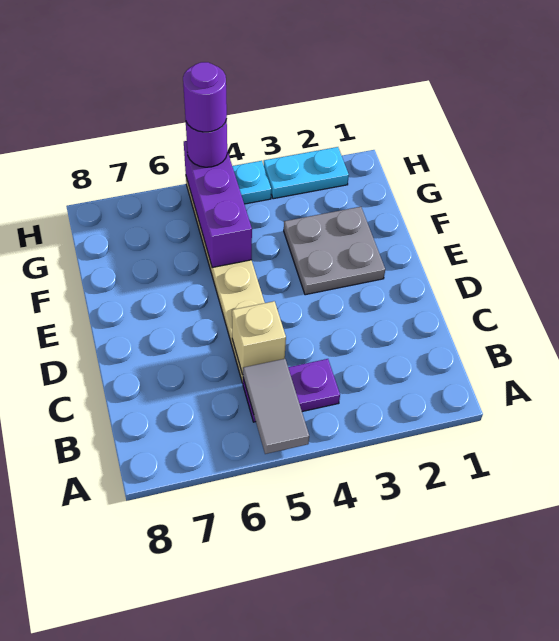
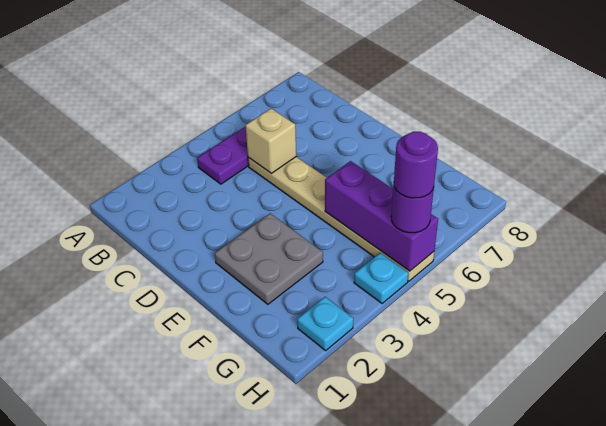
grey tile A5:B5 level 2 -> none
cyan plate H2:H3 level 1 -> cyan plate H2 level 1

